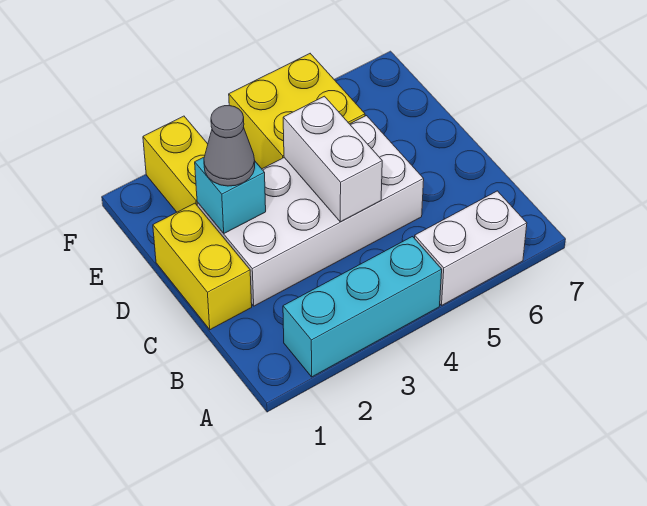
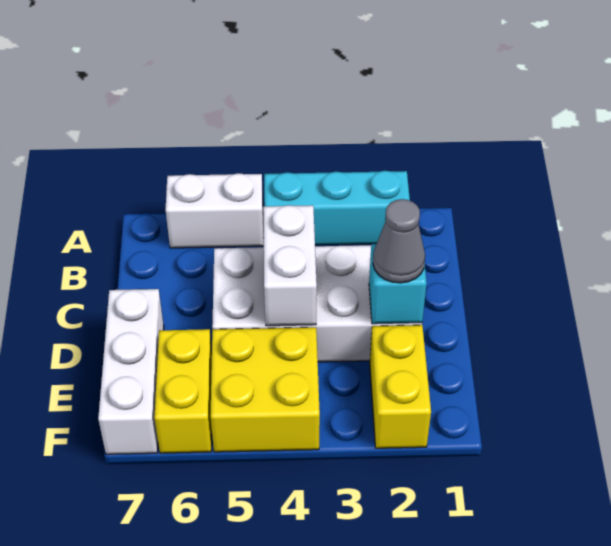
yellow brick C1:D1 level 1 -> yellow brick E6:F6 level 1
none -> white brick D7:F7 level 1

